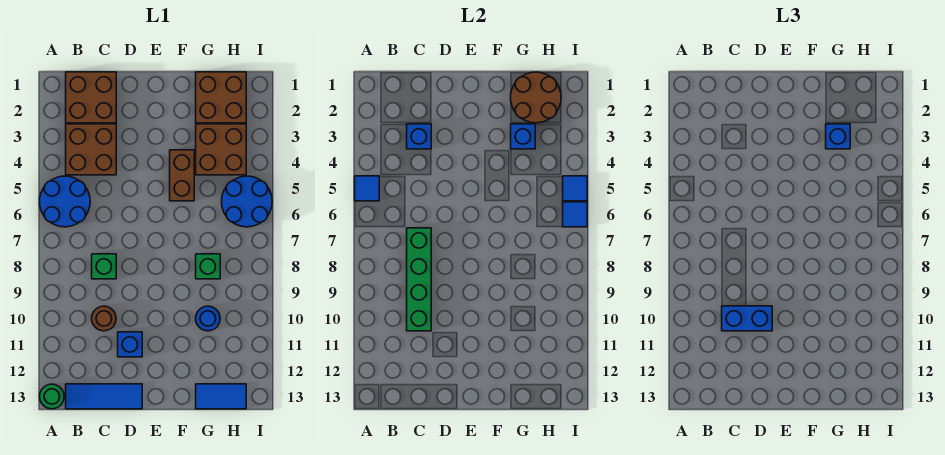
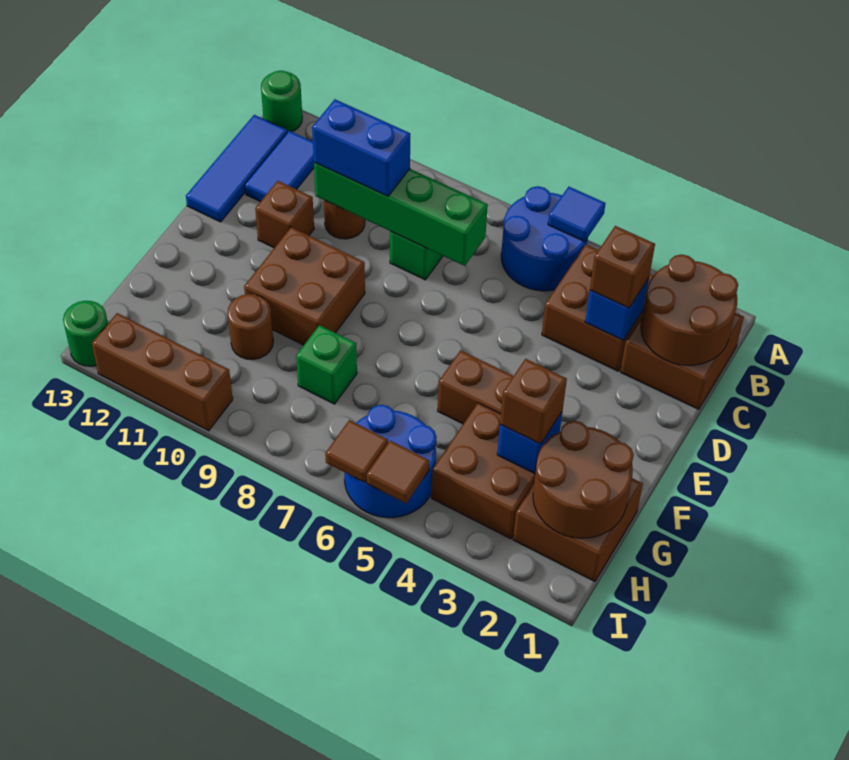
none -> brown round brick B1:C2 level 2
none -> brown brick C3 level 3
blue brick C10:D10 level 3 -> blue brick C9:C10 level 3
blue brick D11 level 1 -> brown brick D11 level 1
none -> brown brick E9:F10 level 1
blue brick G3 level 3 -> brown brick G3 level 3
blue round brick G10 level 1 -> brown round brick G10 level 1
blue tile G13:H13 level 1 -> blue tile B12:C12 level 1
blue tile I5 level 2 -> brown tile I5 level 2
blue tile I6 level 2 -> brown tile I6 level 2
none -> brown brick I10:I12 level 1
none -> green round brick I13 level 1

